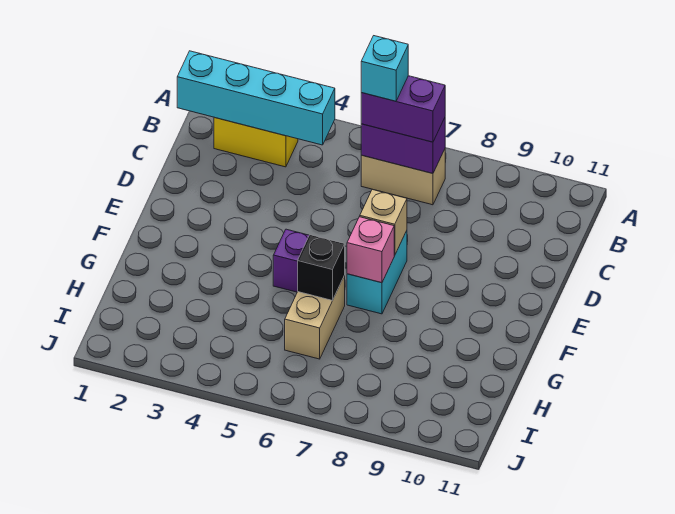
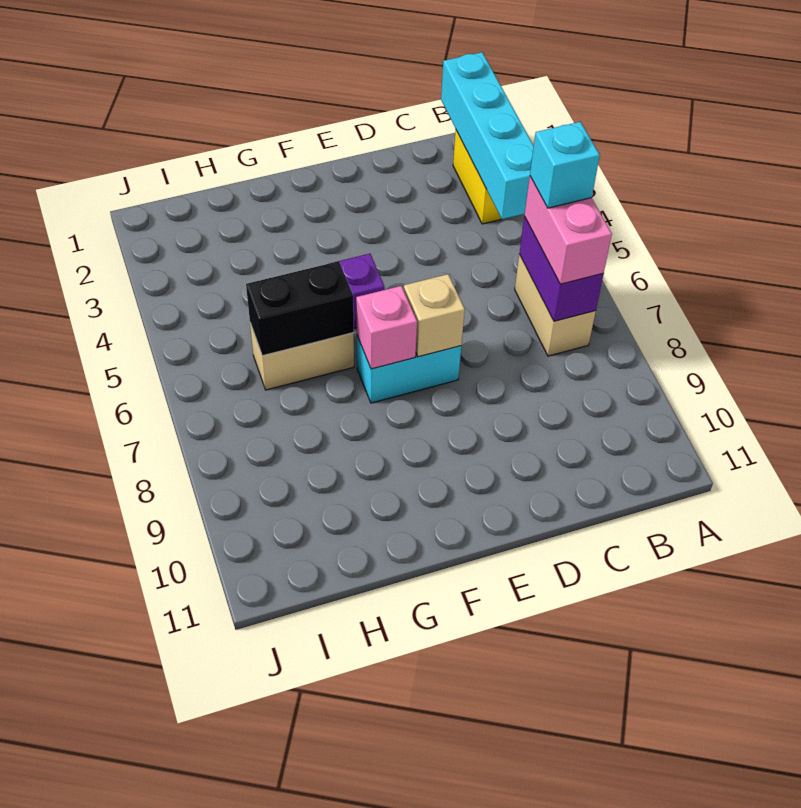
purple brick B6:B7 level 3 -> pink brick B6:B7 level 3
black brick G6 level 2 -> black brick G6:H6 level 2

